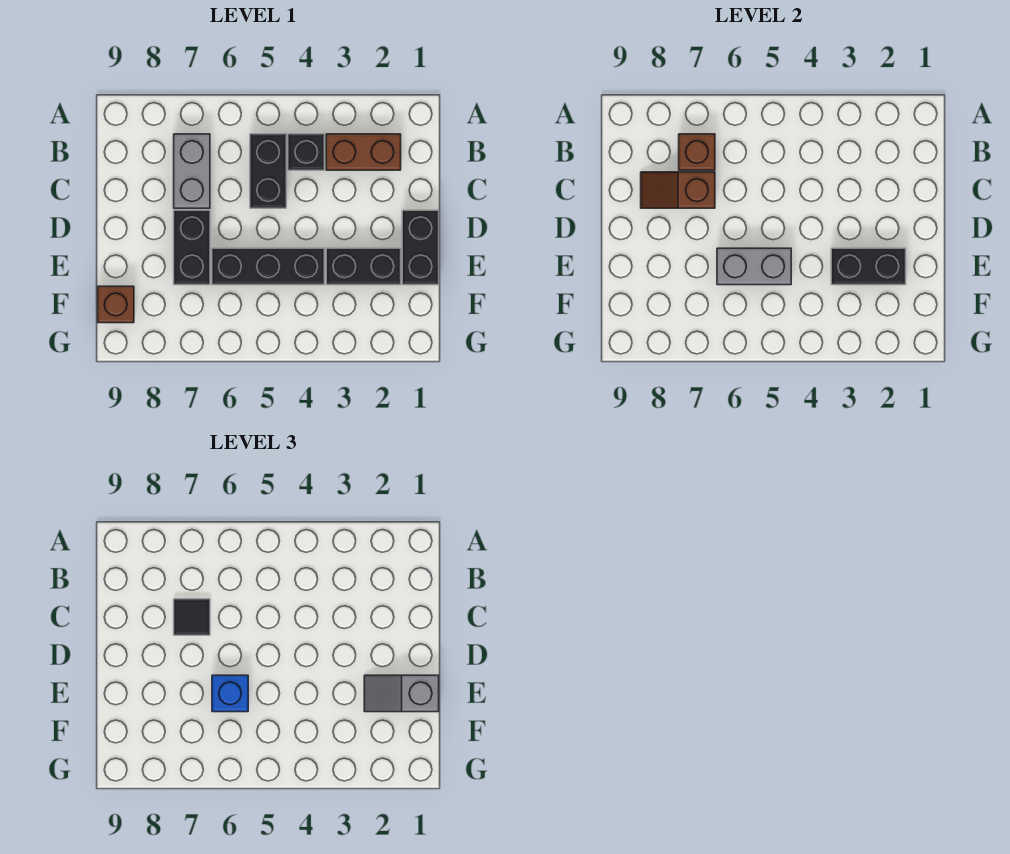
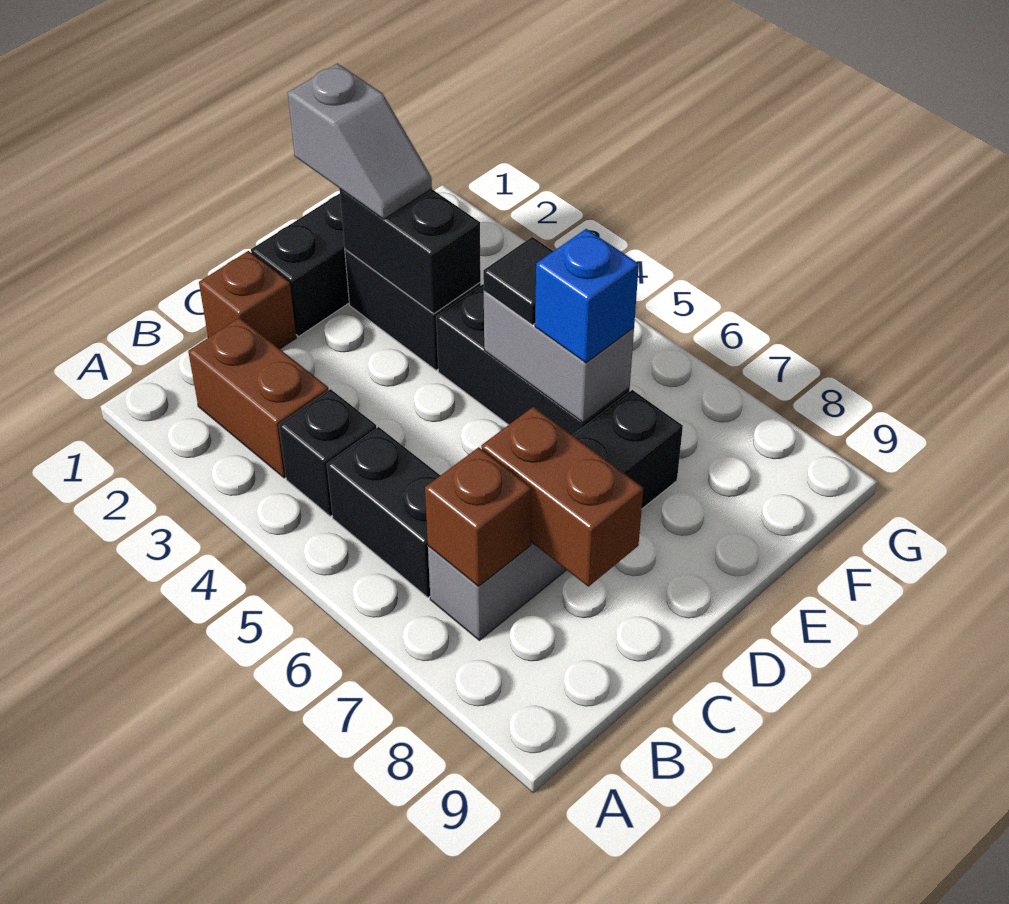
black brick B5:C5 level 1 -> black brick B5:B6 level 1
brown slope C7:C8 level 2 top 7 -> brown brick C7:C8 level 2
black tile C7 level 3 -> black tile E5 level 3
brown brick F9 level 1 -> brown brick C1 level 1

